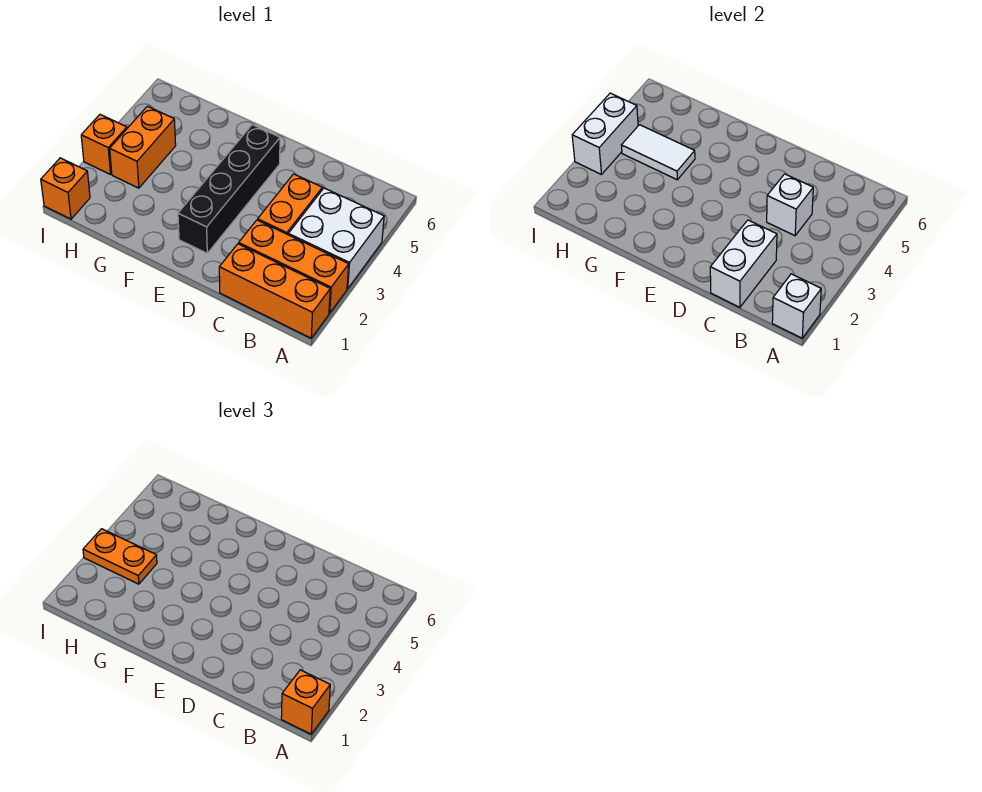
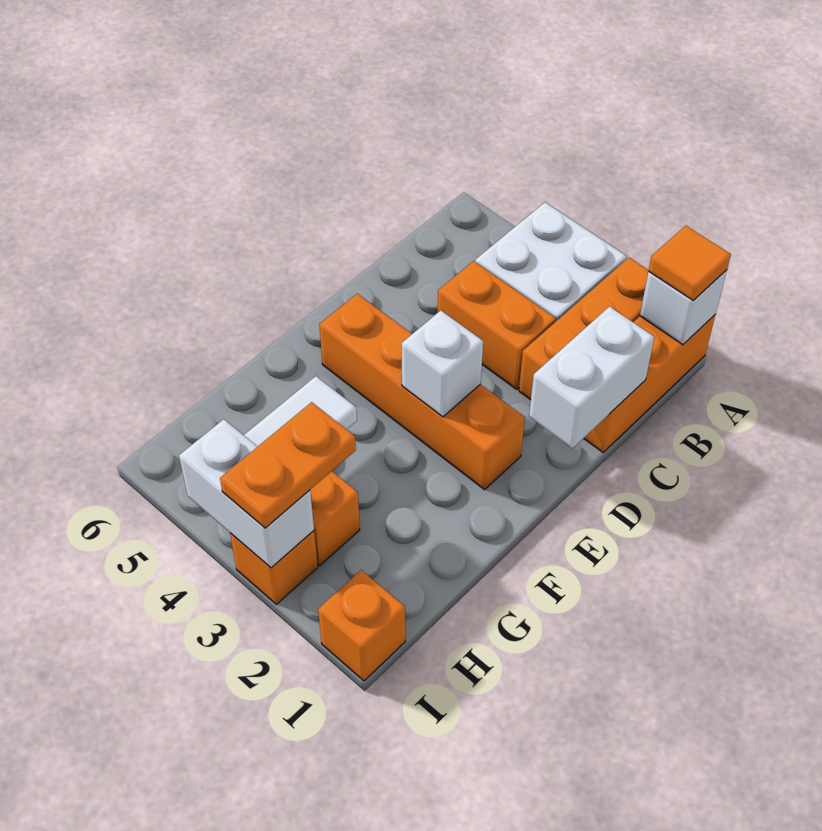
orange brick A1 level 3 -> orange tile A1 level 3
white brick C1:C2 level 2 -> white brick C1:D1 level 2
white brick C4 level 2 -> white brick E3 level 2
black brick E2:E5 level 1 -> orange brick E2:E5 level 1

